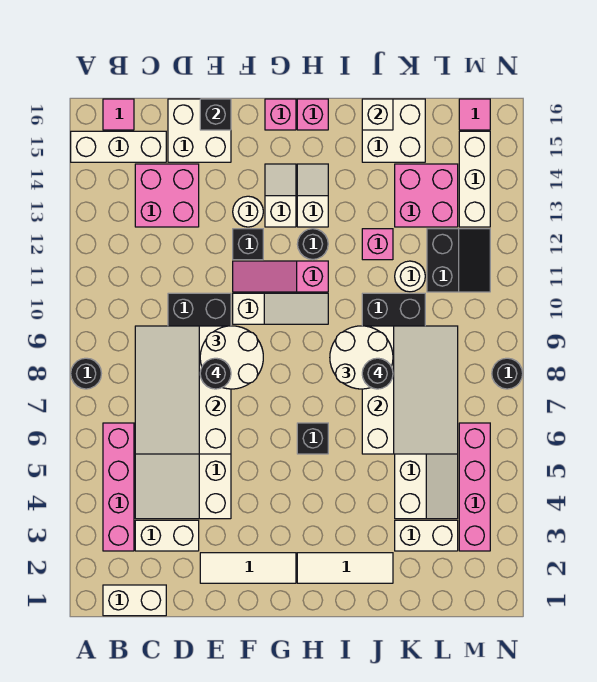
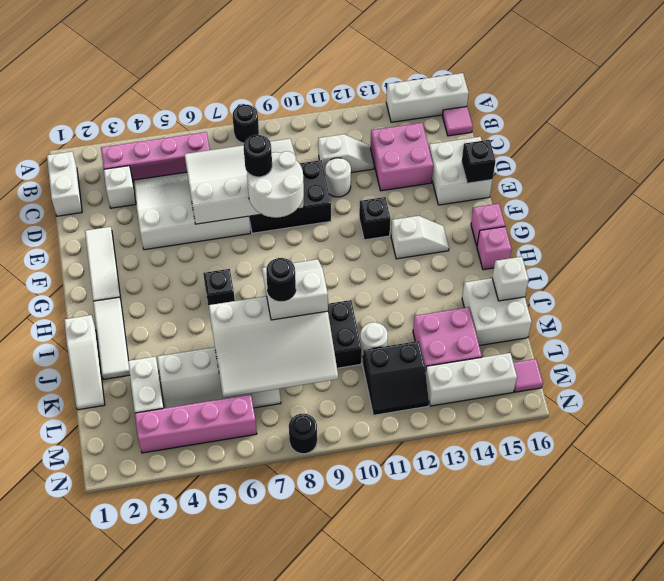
white brick A15:C15 level 1 -> white brick A14:A16 level 1
white brick C3:D3 level 1 -> white brick C3 level 1
white slope F10:H10 level 1 top F -> white slope I1:K1 level 1 top I
pink slope F11:H11 level 1 top H -> none
white round brick F13 level 1 -> white round brick D11 level 1
black round brick H12 level 1 -> none
white slope H13:H14 level 1 top 13 -> white slope C11:C12 level 1 top 11
white round brick I8:J9 level 3 -> white slope I8:J9 level 3 top J
pink brick J12 level 1 -> none

